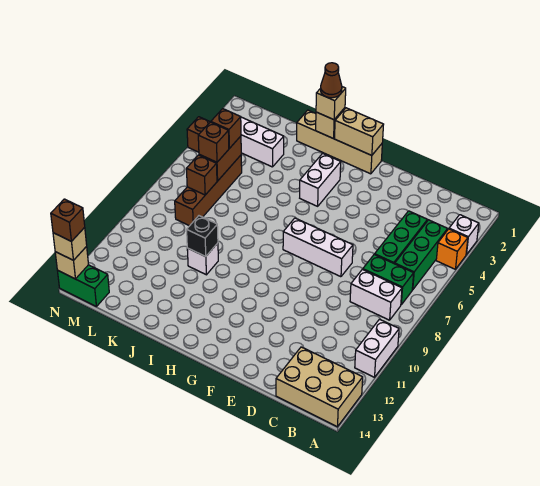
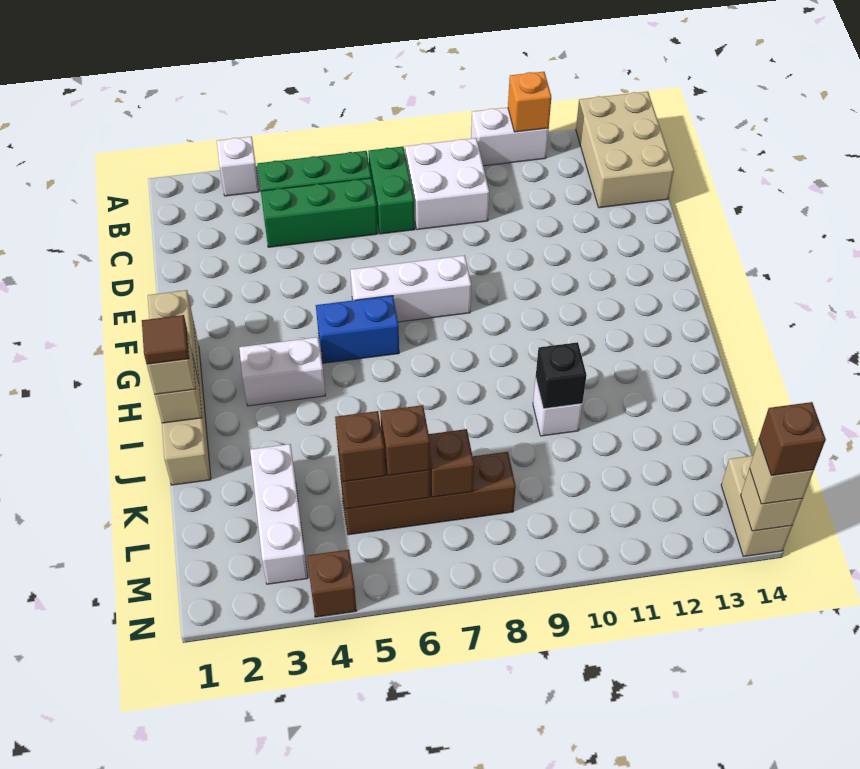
orange brick A4 level 1 -> orange brick A11 level 2
white brick B8:C8 level 1 -> white brick B8:C9 level 1
white brick E7:G7 level 1 -> white brick F6:F8 level 1
none -> blue brick G5:G6 level 1
brown cone I1 level 4 -> brown tile I1 level 4
green brick M14:N14 level 1 -> tan brick M14:N14 level 1

